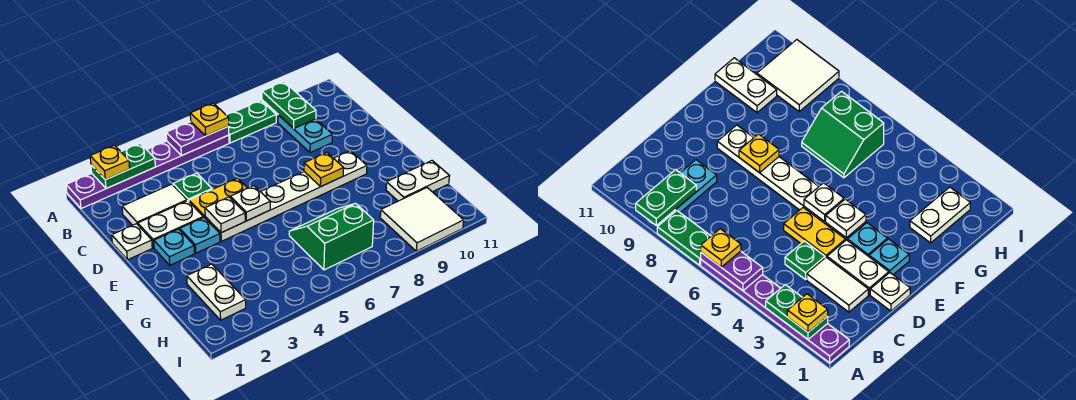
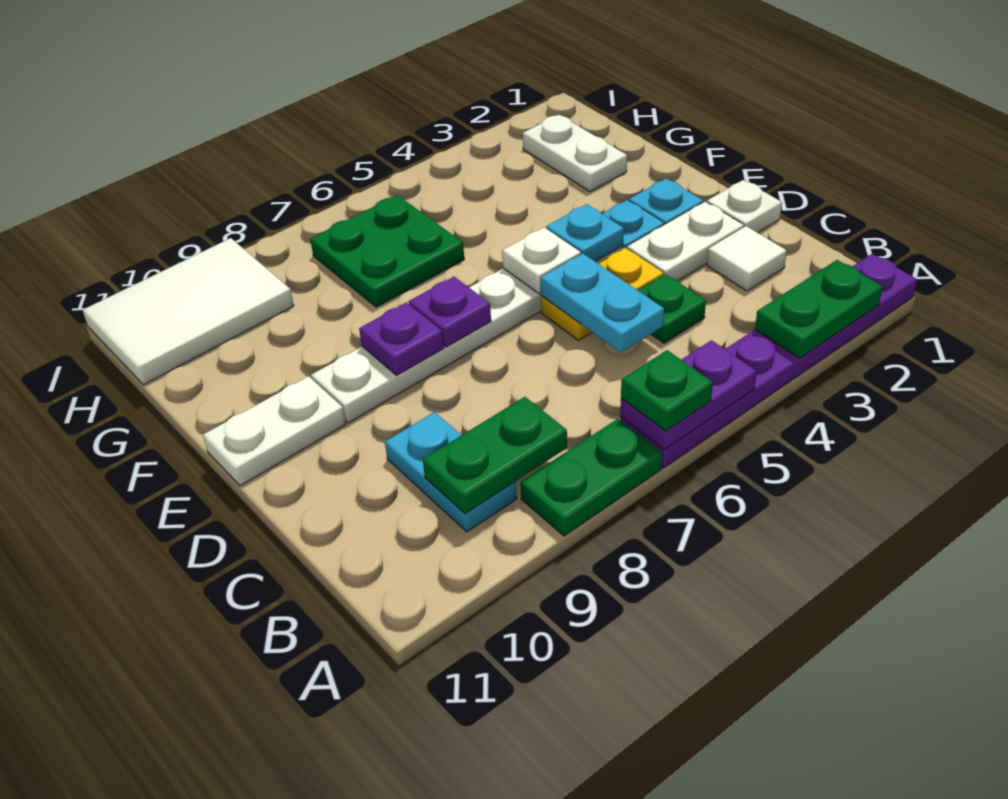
yellow plate A2 level 3 -> none
yellow plate A6 level 3 -> green plate A6 level 3
green plate A9:B9 level 2 -> green plate B8:B9 level 2
white tile C2:C3 level 1 -> white tile C2 level 1
none -> cyan plate C5:D5 level 2
white plate E4 level 2 -> cyan plate E4 level 2
none -> purple plate E7 level 2
yellow plate E8 level 2 -> purple plate E8 level 2
green slope G6:H7 level 1 top H -> green plate G6:H7 level 1
white plate G10:G11 level 1 -> white plate E10:E11 level 1
white tile H9:I10 level 1 -> white tile H9:I11 level 1

